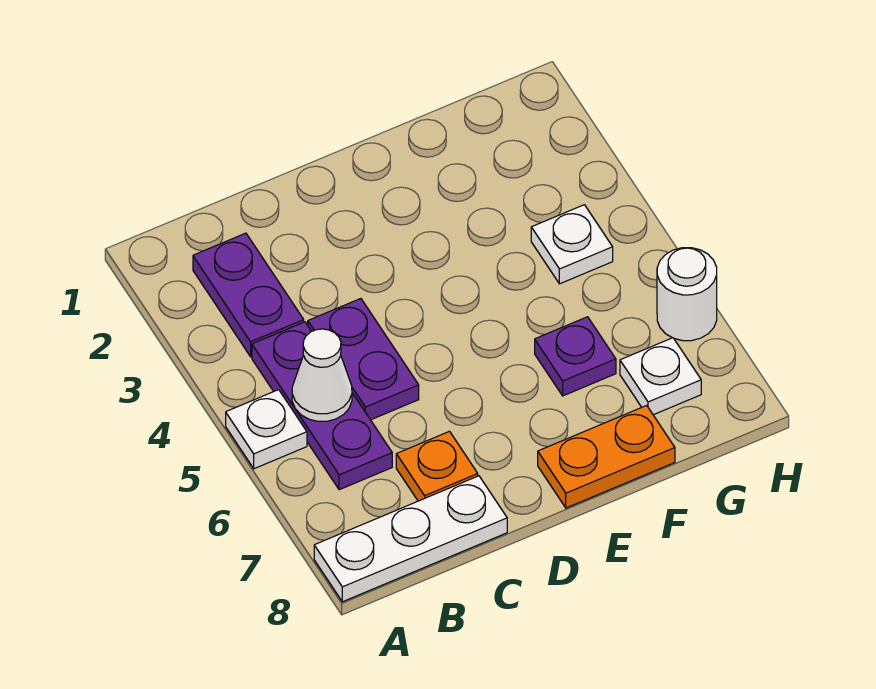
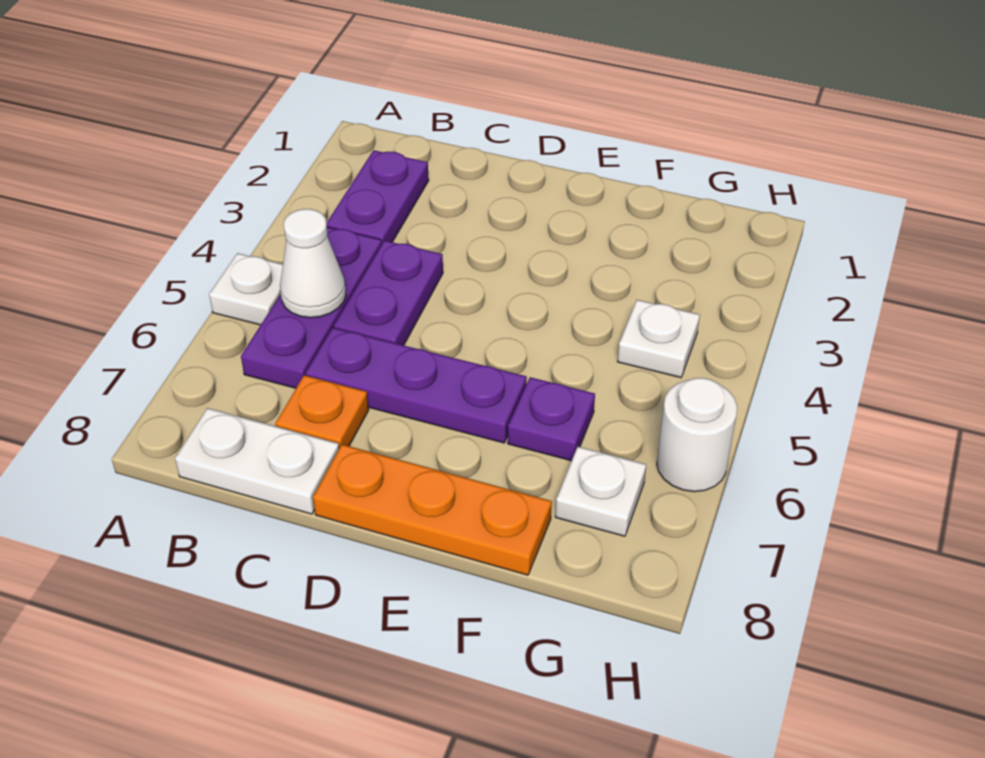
white plate A8:C8 level 1 -> white plate B8:C8 level 1
none -> purple plate C6:E6 level 1
orange plate E8:F8 level 1 -> orange plate D8:F8 level 1

